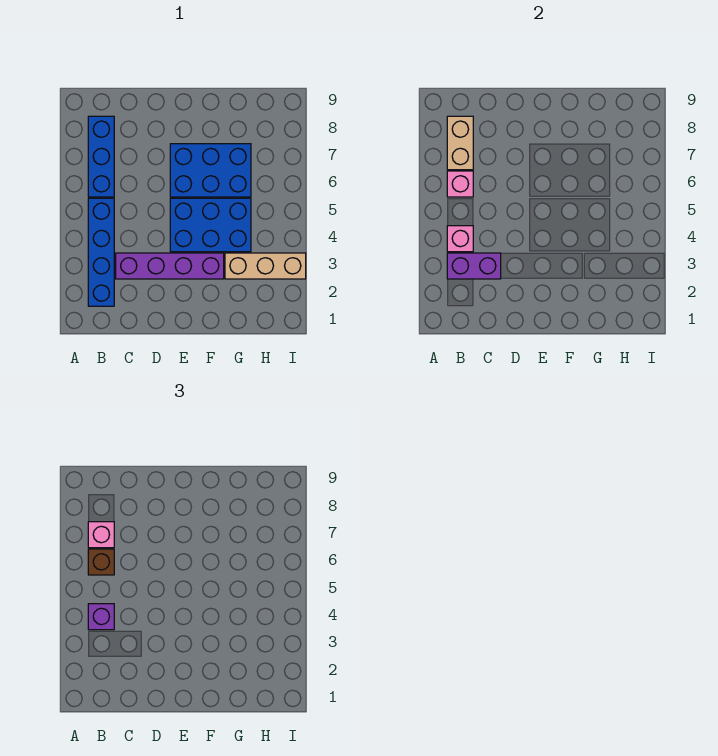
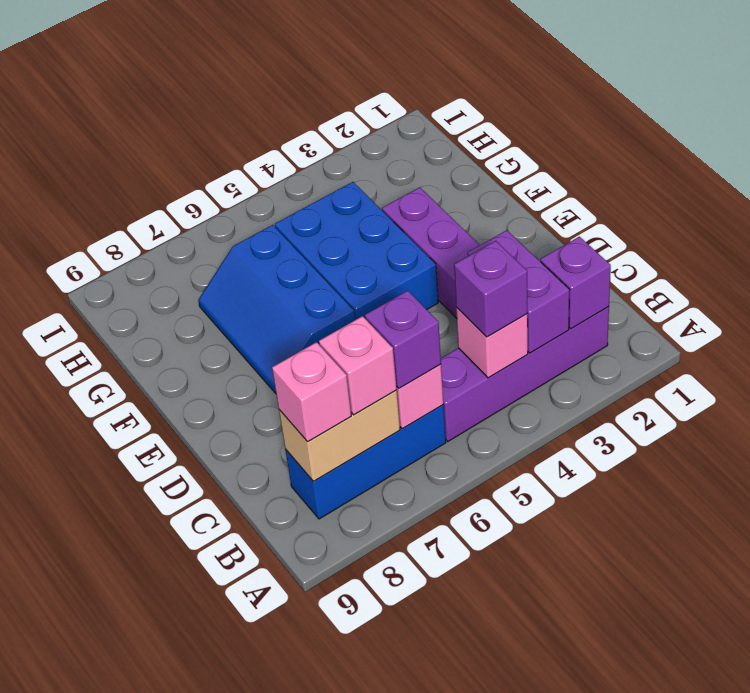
blue brick B2:B5 level 1 -> purple brick B2:B5 level 1
none -> purple brick B2 level 2
brown brick B6 level 3 -> purple brick B6 level 3
none -> pink brick B8 level 3
blue brick E6:G7 level 1 -> blue slope E6:G7 level 1 top 6
tan brick G3:I3 level 1 -> none

